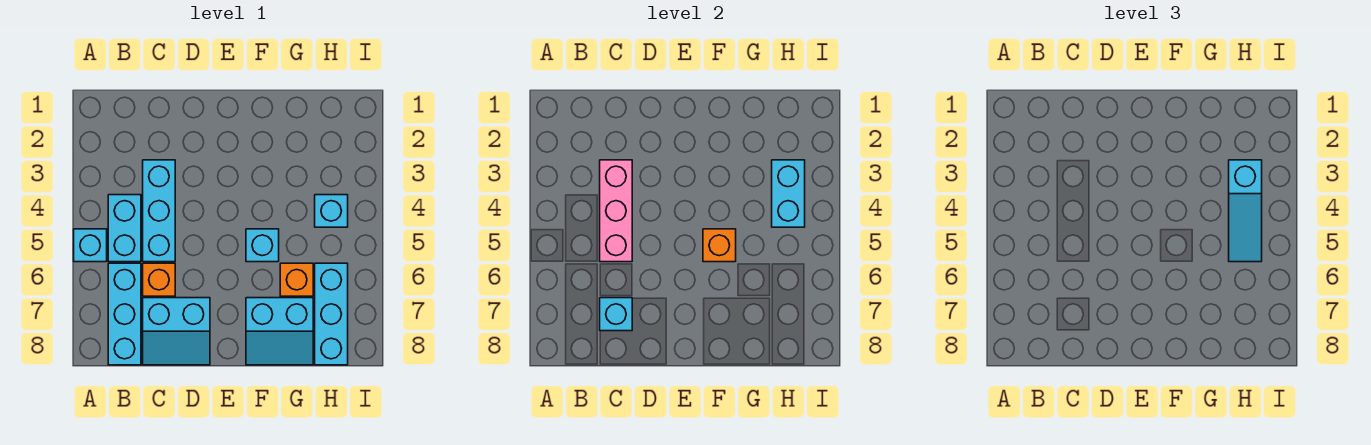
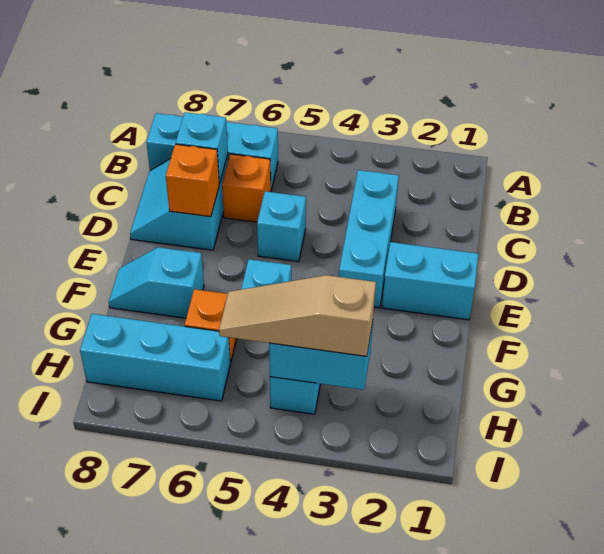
cyan brick A5 level 1 -> cyan brick D5 level 1
cyan brick B4:B5 level 1 -> cyan brick E1:E2 level 1
cyan brick C3:C5 level 1 -> cyan brick C3:E3 level 1
pink brick C3:C5 level 2 -> none
orange brick F5 level 2 -> orange brick D7 level 2
cyan slope F7:G8 level 1 top 7 -> cyan slope F7:F8 level 1 top 7
cyan slope H3:H5 level 3 top 3 -> tan slope H3:H5 level 3 top 3

